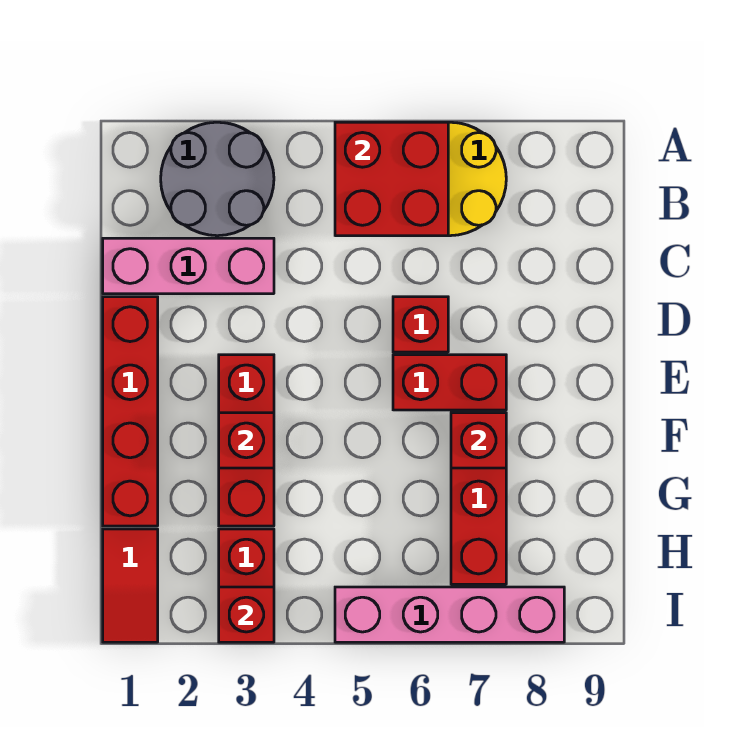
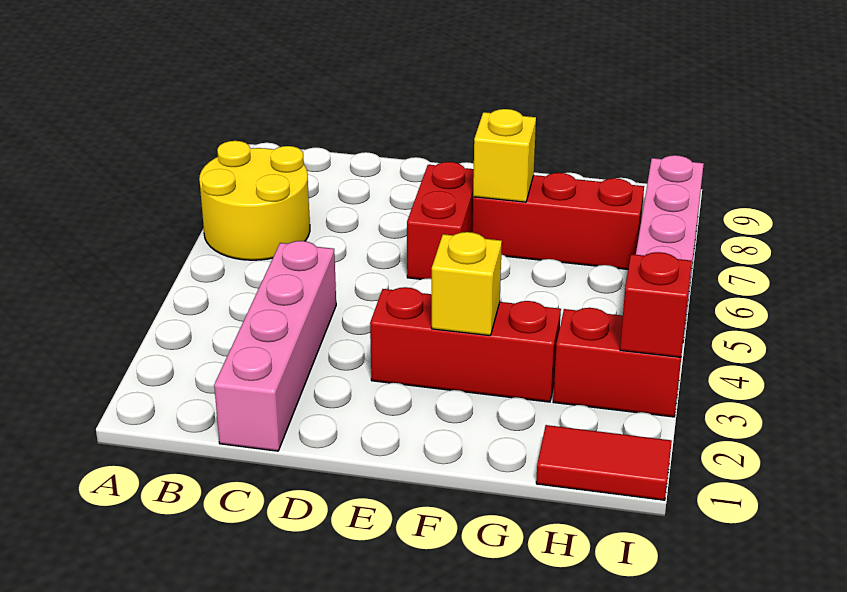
grey round brick A2:B3 level 1 -> none
red brick A5:B6 level 2 -> none
pink brick C1:C3 level 1 -> pink brick C1:C4 level 1
red brick D1:G1 level 1 -> none
red brick D6 level 1 -> none
red brick F3 level 2 -> yellow brick F3 level 2
red brick F7 level 2 -> yellow brick F7 level 2

